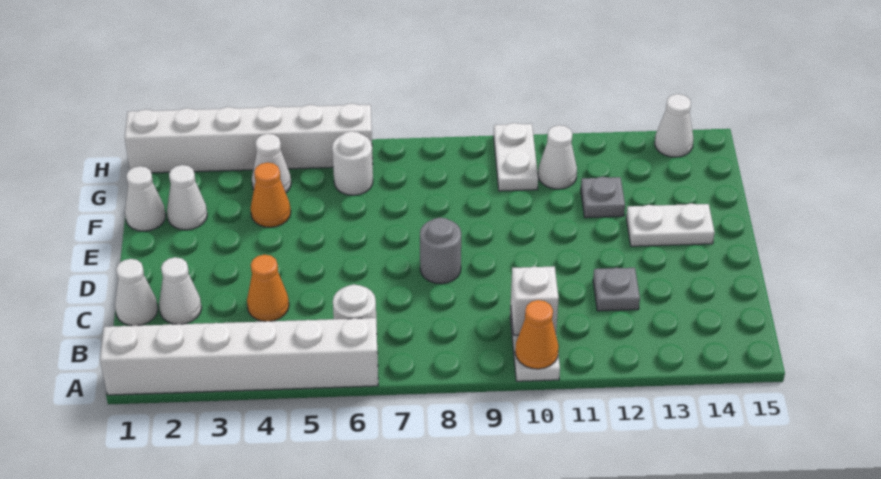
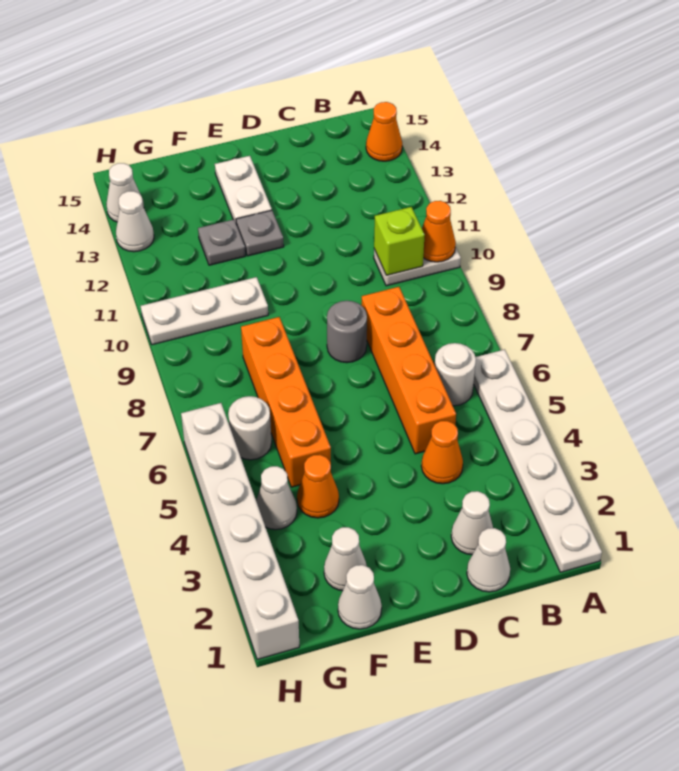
white brick A1:A6 level 1 -> white plate A1:A6 level 1
none -> orange cone A14 level 1
white brick B10 level 2 -> lime brick B10 level 2
none -> orange brick C5:C8 level 1
grey plate C12 level 1 -> grey plate E12 level 1
none -> orange brick F5:F8 level 1
white plate G10:H10 level 1 -> white plate F10:H10 level 1
white cone G11 level 1 -> white cone H13 level 1

